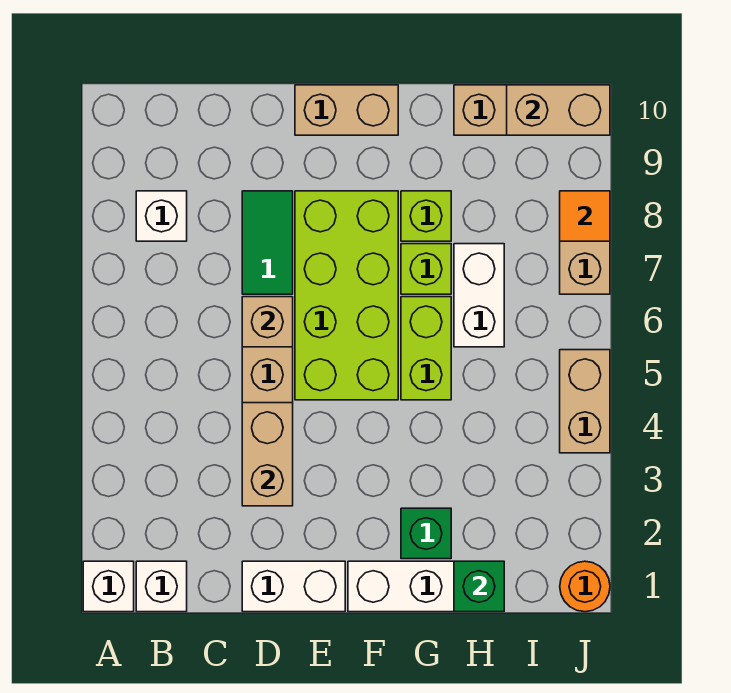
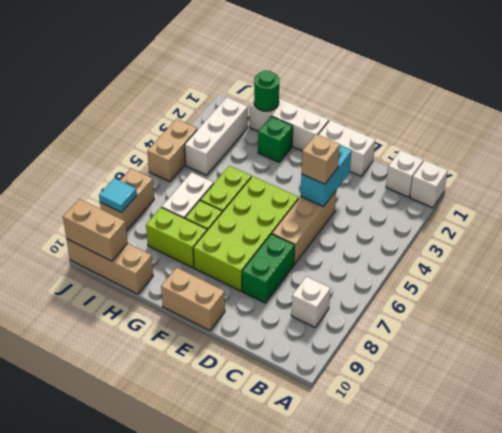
tan brick D3:D4 level 2 -> cyan brick D3:D4 level 2
tan brick D6 level 2 -> tan brick D4 level 3
green tile D7:D8 level 1 -> green brick D7:D8 level 1
lime brick G8 level 1 -> lime brick G8:H8 level 1
green brick H1 level 2 -> green round brick H1 level 2
none -> white brick I2:I4 level 1
orange round brick J1 level 1 -> none
orange tile J8 level 2 -> cyan tile J8 level 2

